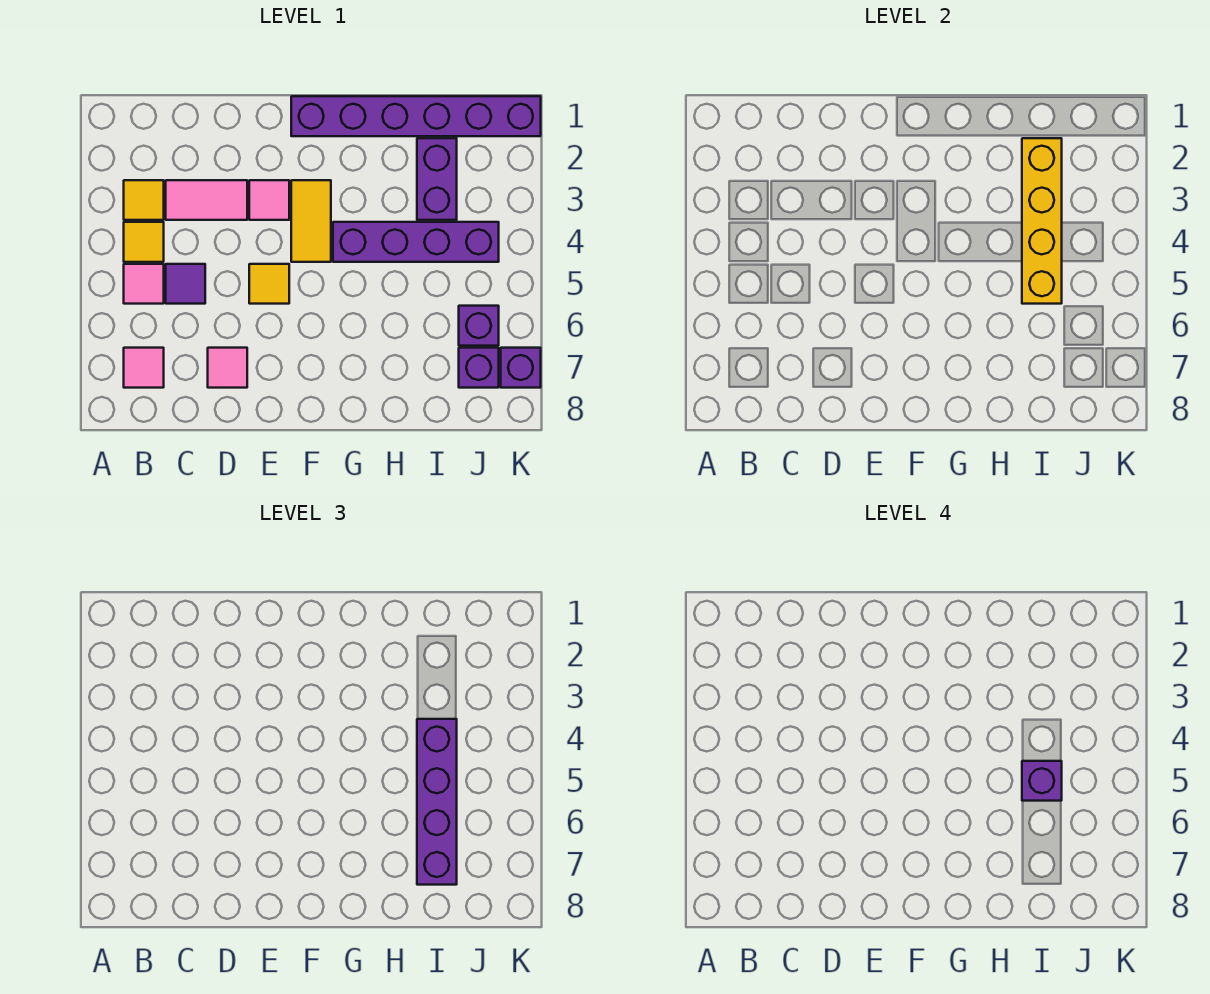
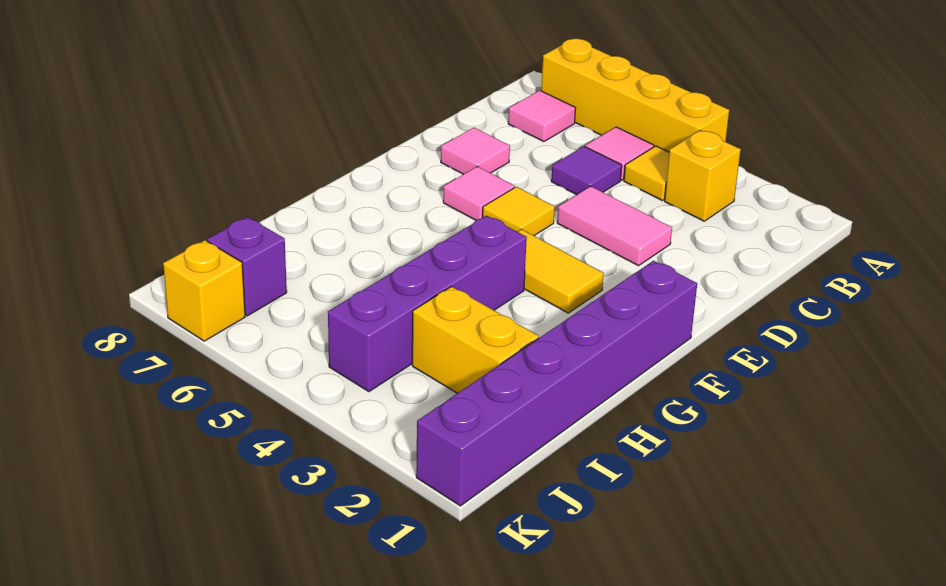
yellow tile B3 level 1 -> yellow brick B3 level 1
pink tile C3:D3 level 1 -> pink tile D3:D4 level 1
pink tile E3 level 1 -> pink tile E6 level 1
purple brick I2:I3 level 1 -> yellow brick I2:I3 level 1
yellow brick I2:I5 level 2 -> yellow brick A4:A7 level 1
purple brick I4:I7 level 3 -> none
purple brick I5 level 4 -> none
purple brick J6 level 1 -> none
purple brick K7 level 1 -> yellow brick K7 level 1

